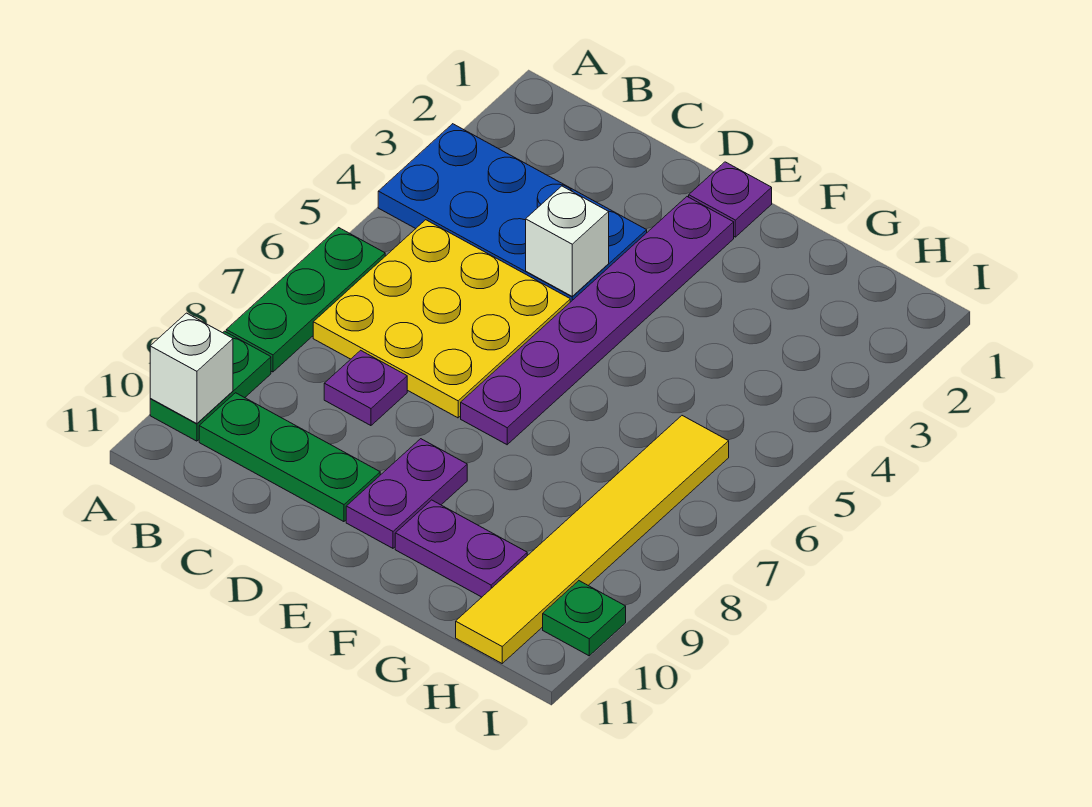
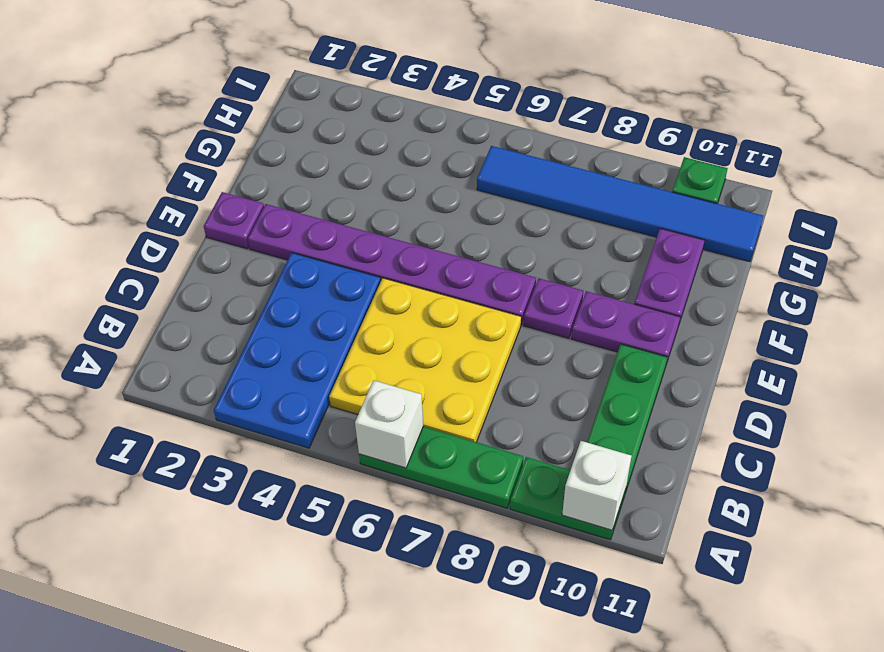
purple plate C8 level 1 -> purple plate E8 level 1
white brick D4 level 2 -> white brick A6 level 2
yellow tile H6:H11 level 1 -> blue tile H6:H11 level 1

